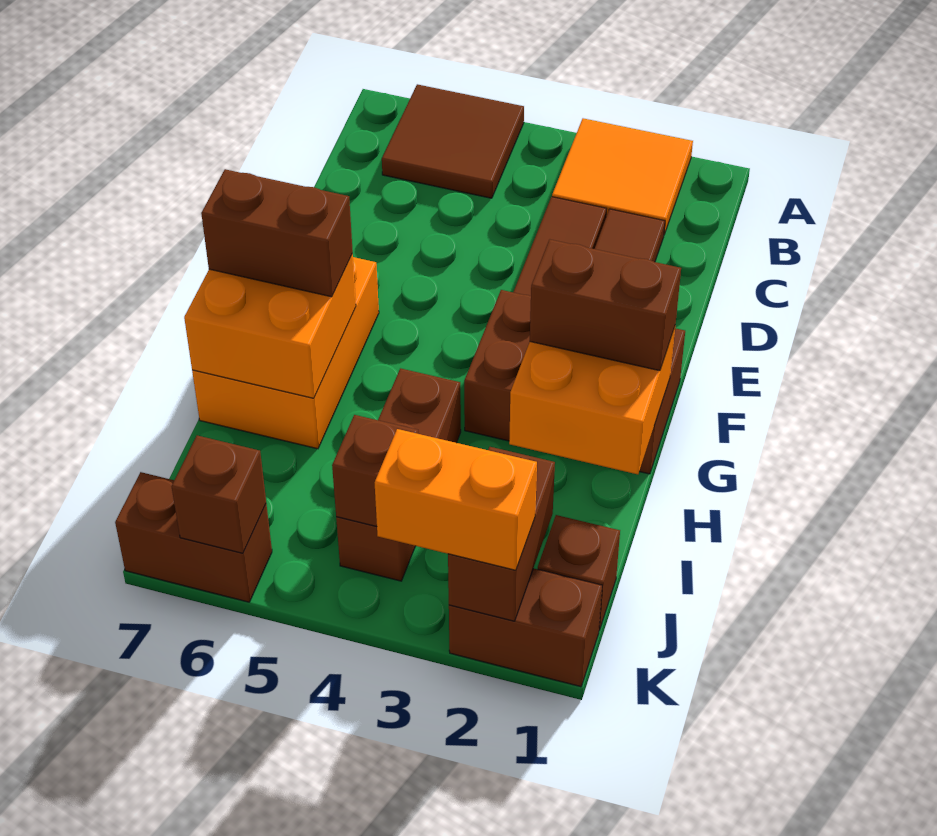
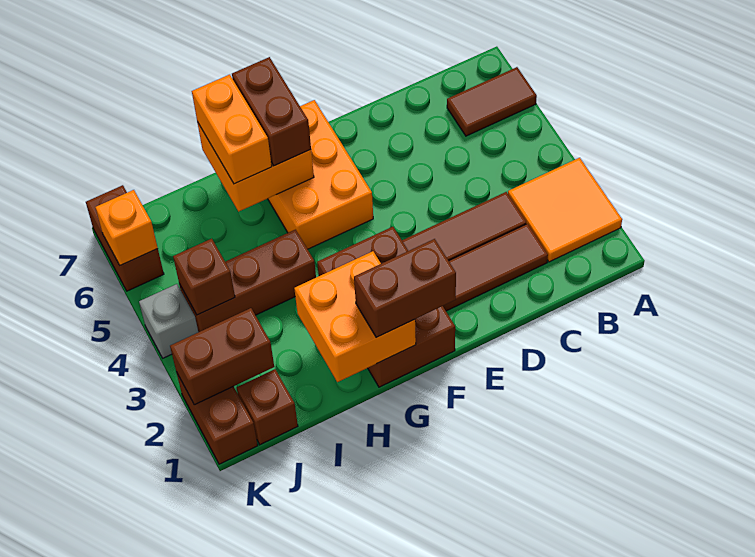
brown tile A5:B6 level 1 -> brown tile A6:B6 level 1
orange brick F6:H7 level 1 -> orange brick F5:G7 level 1
brown brick G1:G2 level 3 -> brown brick F1:G1 level 3
orange brick K2:K3 level 3 -> orange brick H6:H7 level 3
none -> grey brick K4 level 1
brown brick K6 level 2 -> orange brick K6 level 2

